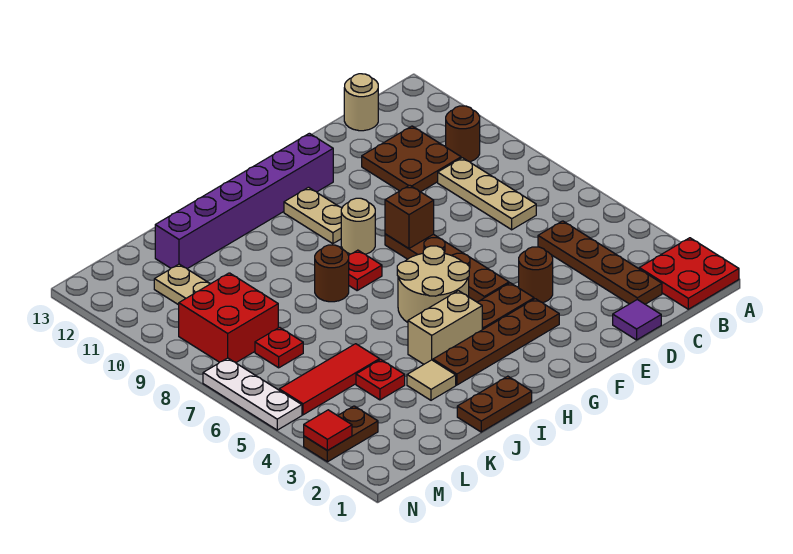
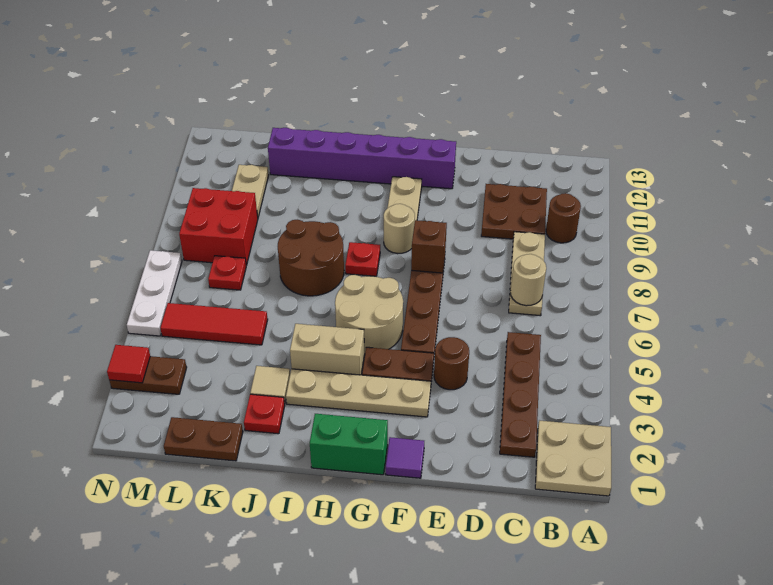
red plate A1:B2 level 1 -> tan plate A1:B2 level 1
tan round brick C13 level 1 -> tan round brick C7 level 2
purple tile D1 level 1 -> purple tile F1 level 1
brown plate F3:I3 level 1 -> tan plate F3:I3 level 1
none -> green brick G1:H1 level 1
brown plate I1:J1 level 1 -> brown plate K1:L1 level 1
brown round brick I8 level 1 -> brown round brick I7:J8 level 1
red plate K4 level 1 -> red plate J2 level 1

